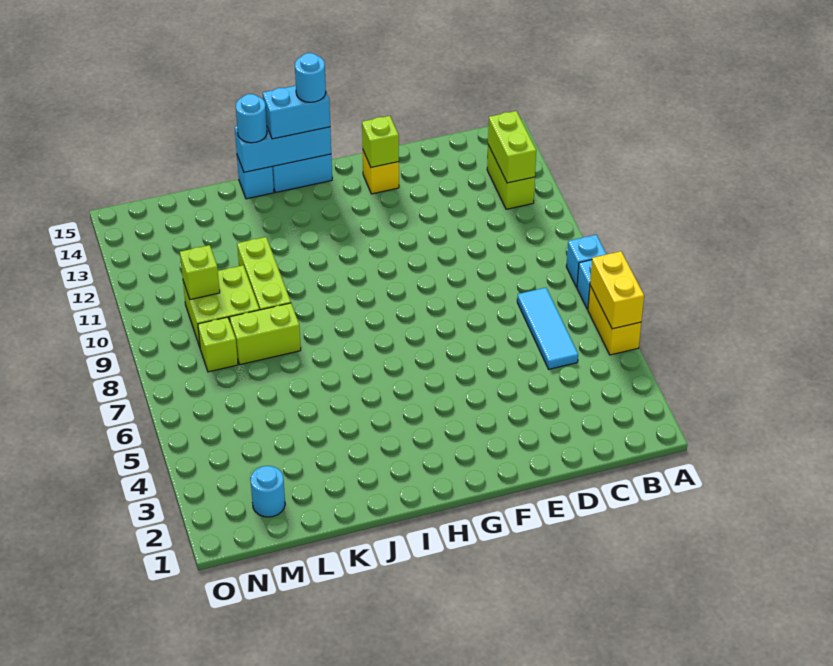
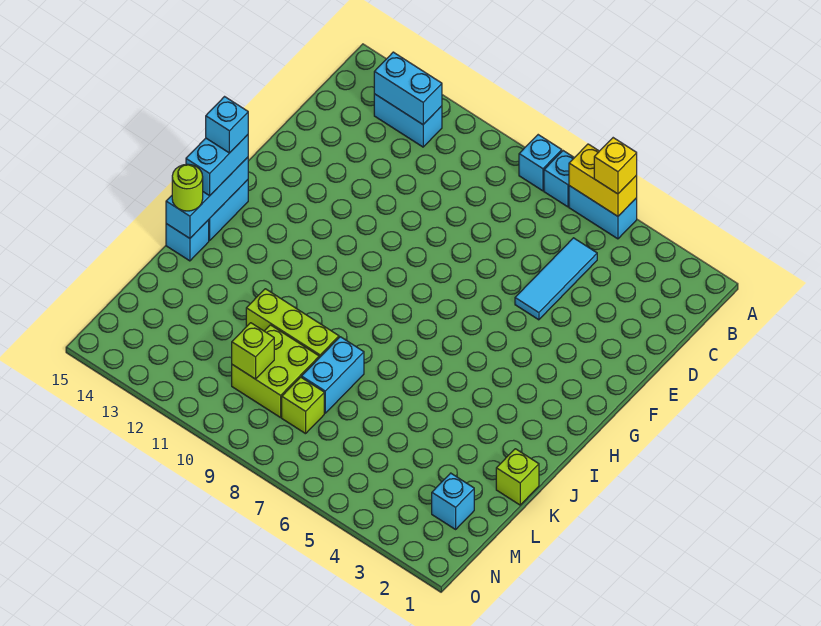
yellow brick A5:A6 level 1 -> cyan brick A5:A6 level 1
lime brick B12:B13 level 1 -> cyan brick B12:B13 level 1
lime brick B12:B13 level 2 -> cyan brick B12:B13 level 2
cyan tile C5:C7 level 1 -> cyan tile C5:E5 level 1
yellow brick F14 level 1 -> yellow brick A5 level 3
lime brick F14 level 2 -> lime brick K1 level 1
cyan round brick H15 level 4 -> cyan brick H15 level 4
cyan round brick J15 level 3 -> lime round brick J15 level 3
lime brick K8:L8 level 1 -> cyan brick K8:L8 level 1
cyan round brick M2 level 1 -> cyan brick M2 level 1

